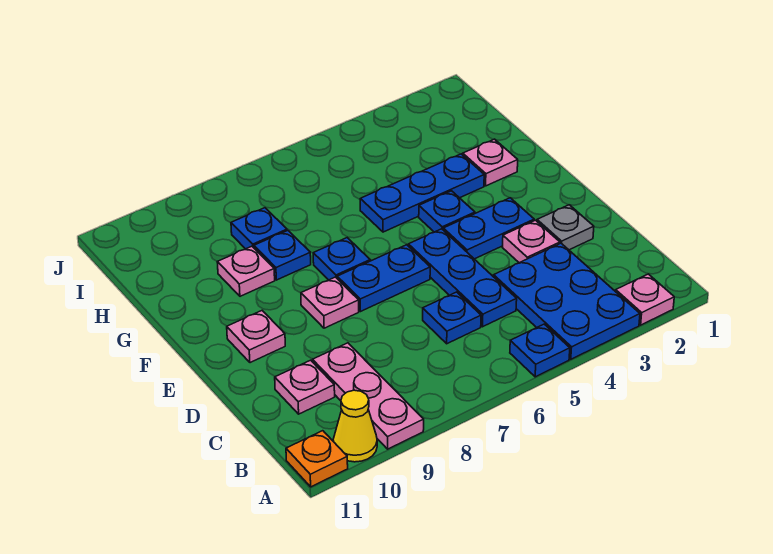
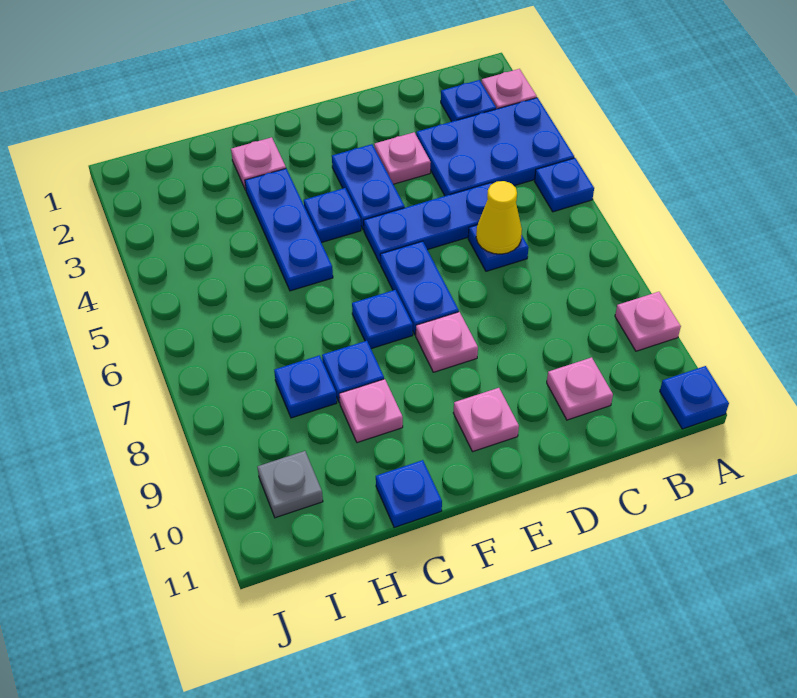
pink plate A9:C9 level 1 -> pink plate A9 level 1
yellow cone A10 level 1 -> yellow cone C6 level 2
orange plate A11 level 1 -> blue plate A11 level 1
none -> blue plate B2 level 1
grey plate D2 level 1 -> grey plate I10 level 1
none -> blue plate G11 level 1

